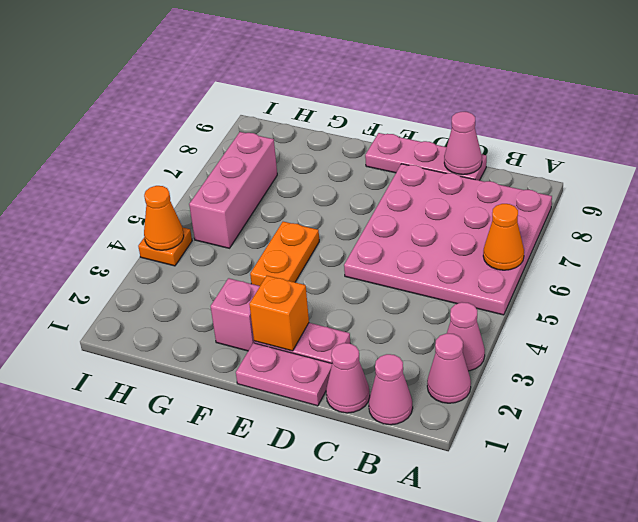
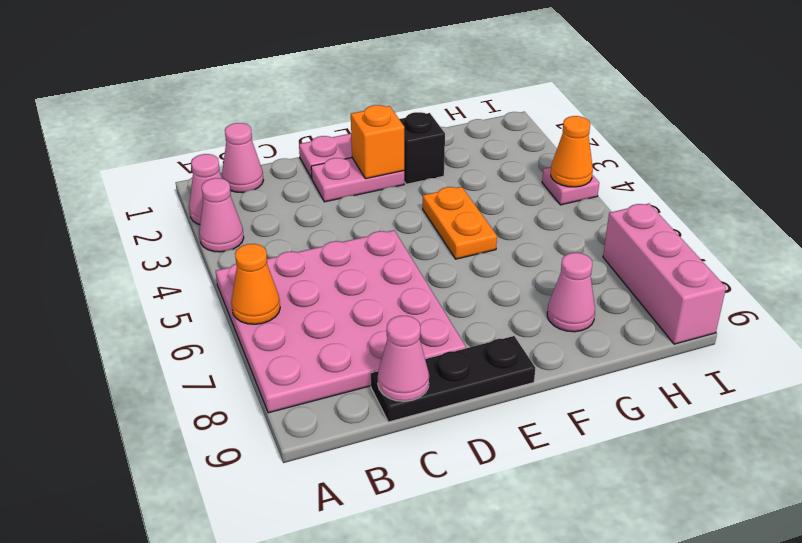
pink cone C1 level 1 -> pink cone G8 level 1
pink plate C9:E9 level 1 -> black plate C9:E9 level 1
pink brick F2 level 1 -> black brick F2 level 1
pink brick H5:H7 level 1 -> pink brick I7:I9 level 1
orange plate I4 level 1 -> pink plate I4 level 1

